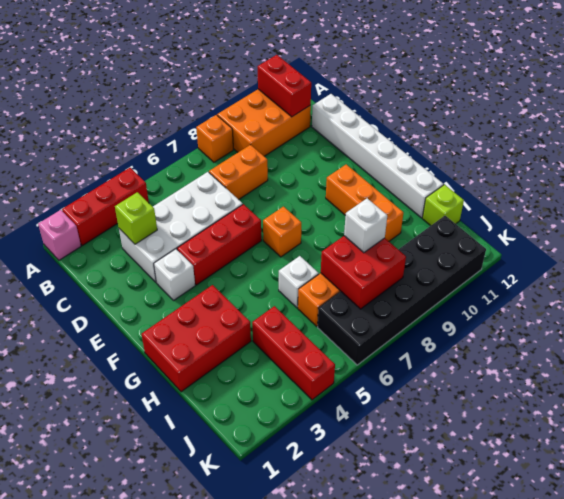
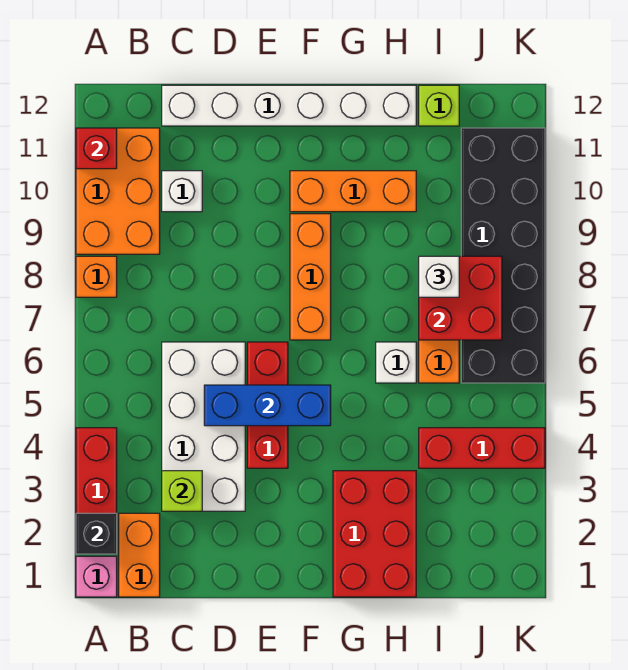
none -> black brick A2 level 2
red brick A11:B11 level 2 -> red brick A11 level 2
orange brick C7:C8 level 1 -> orange brick B1:B2 level 1
none -> blue brick D5:F5 level 2
white brick E3 level 1 -> white brick C10 level 1
orange brick F7 level 1 -> orange brick F7:F9 level 1

